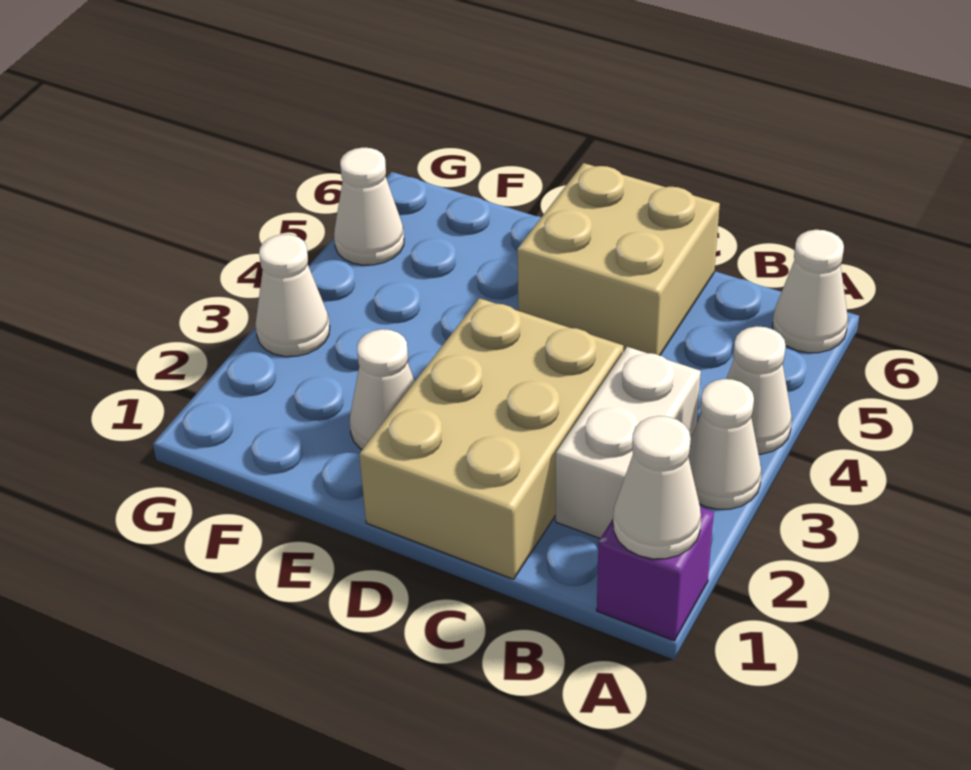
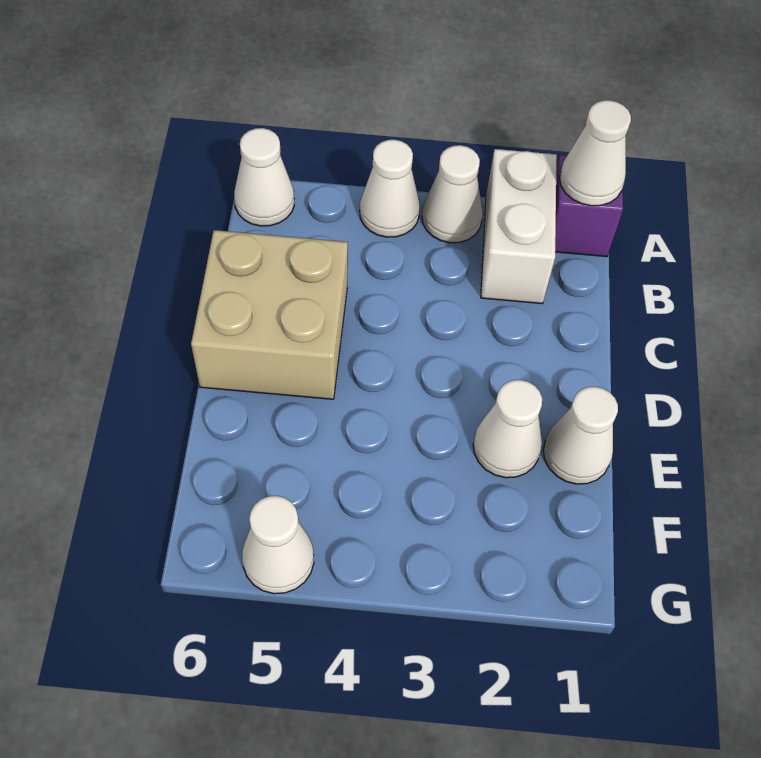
white brick B2:B3 level 1 -> white brick A2:B2 level 1
tan brick C1:D3 level 1 -> none
white cone G3 level 1 -> white cone E1 level 1

